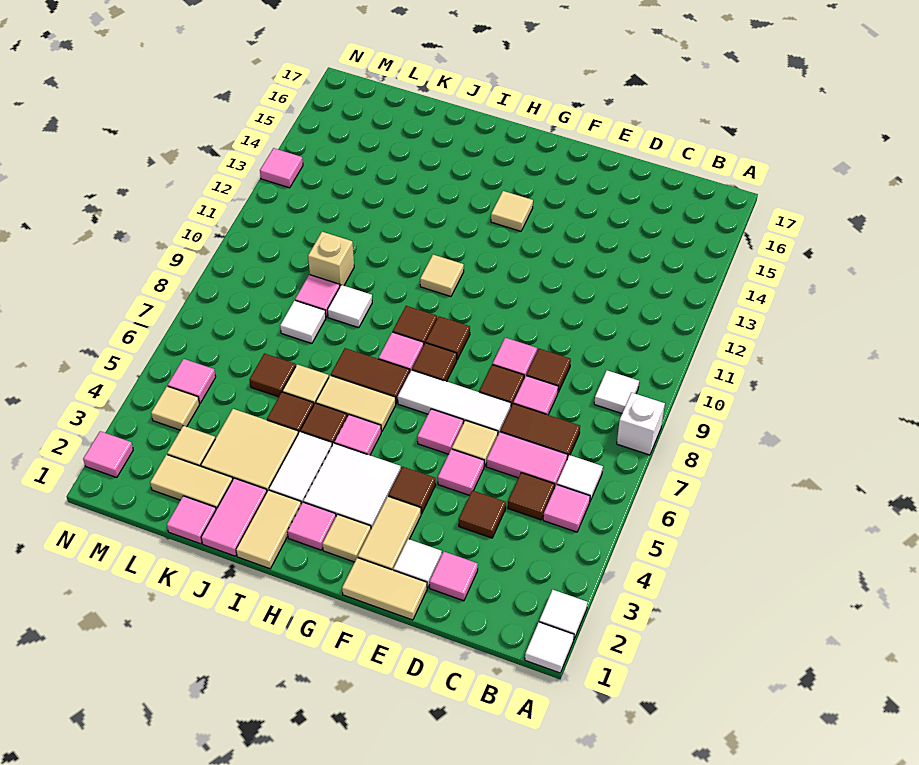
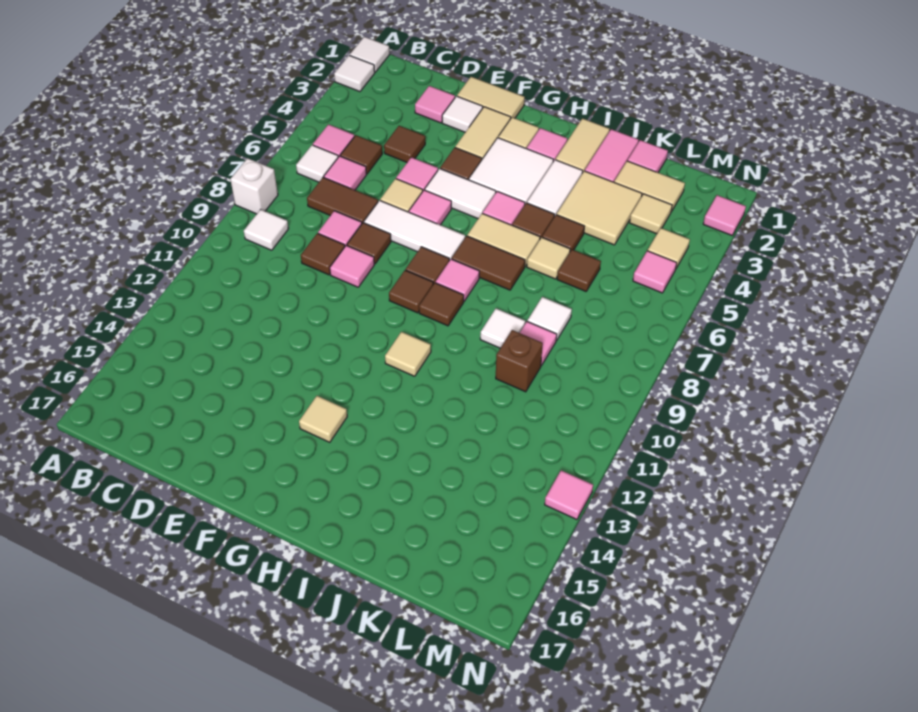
pink tile C6:D6 level 1 -> pink tile C6 level 1
none -> white tile F5:G5 level 1
tan brick K10 level 1 -> brown brick K10 level 1

